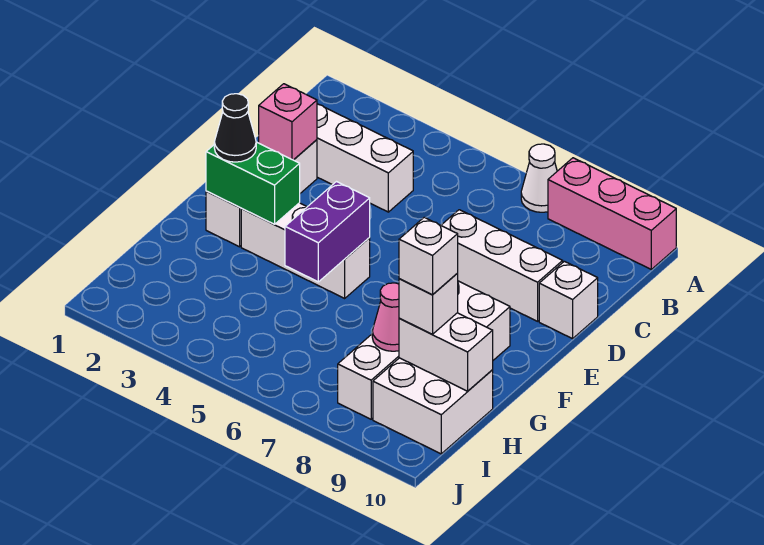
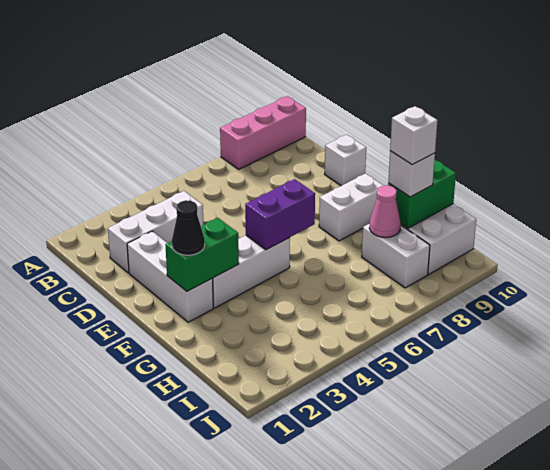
white cone A7 level 1 -> none
pink brick D2 level 2 -> none
white brick D7:D9 level 1 -> none
purple brick F5:G5 level 2 -> purple brick F5:F6 level 2
white brick H9:H10 level 2 -> green brick H9:H10 level 2

